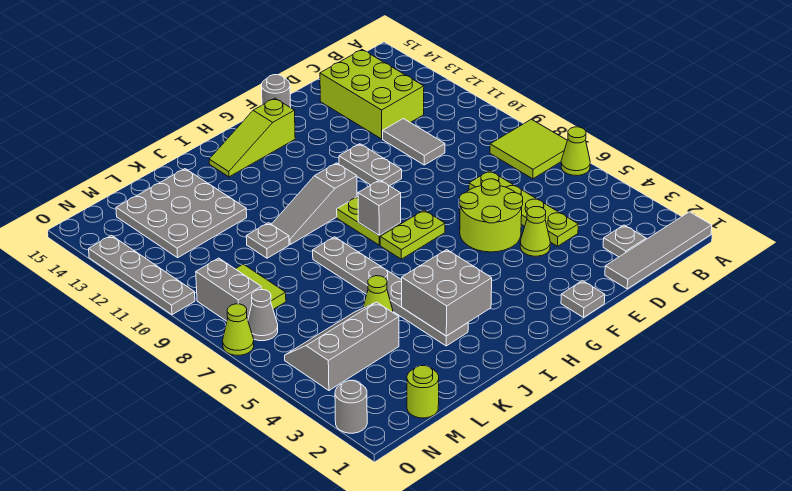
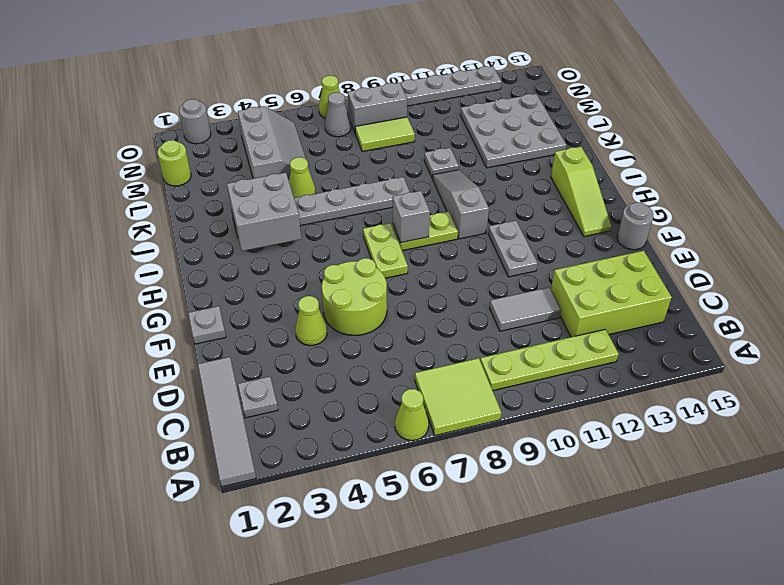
lime plate D4:D7 level 1 -> lime plate B9:B12 level 1
grey plate F10:F11 level 1 -> grey plate F11:G11 level 1
lime slope G14:I14 level 1 top G -> lime slope G14:I14 level 1 top I

